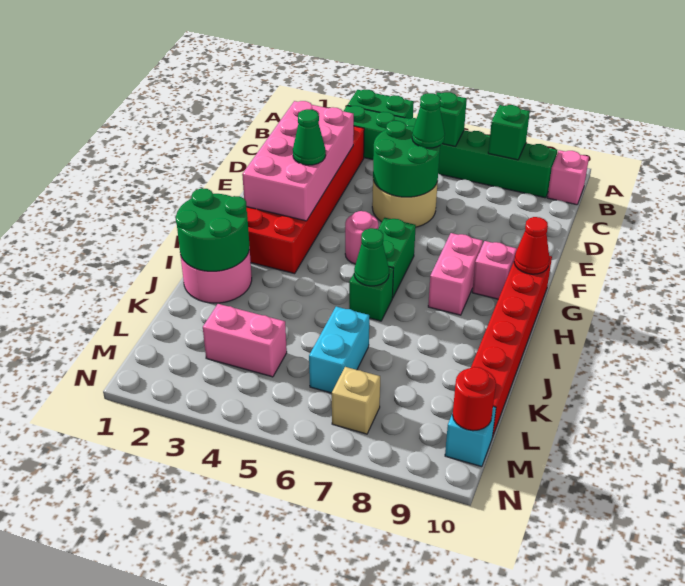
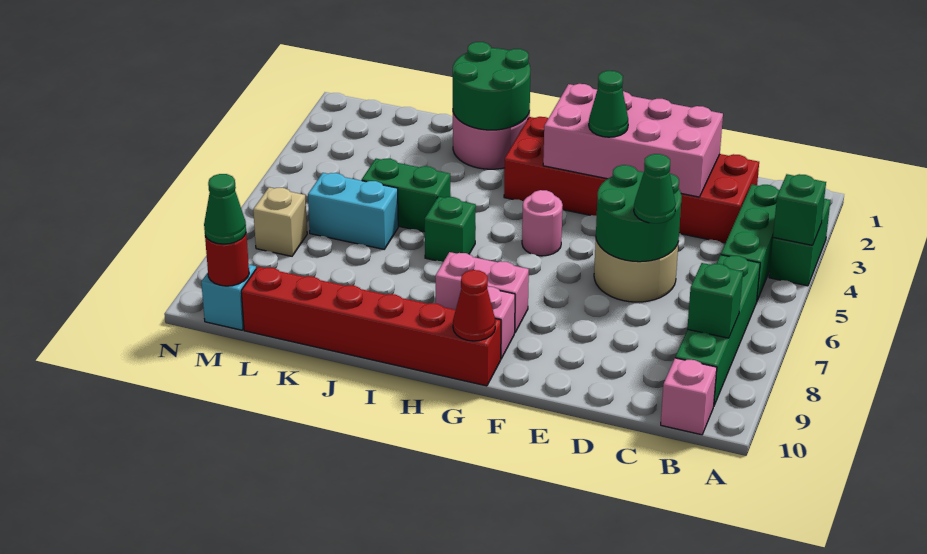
green brick B6 level 2 -> green brick A4 level 2
green brick G6:H6 level 1 -> green brick J5:K5 level 1
green cone I6 level 2 -> green cone M10 level 3
pink brick L3:L4 level 1 -> none

